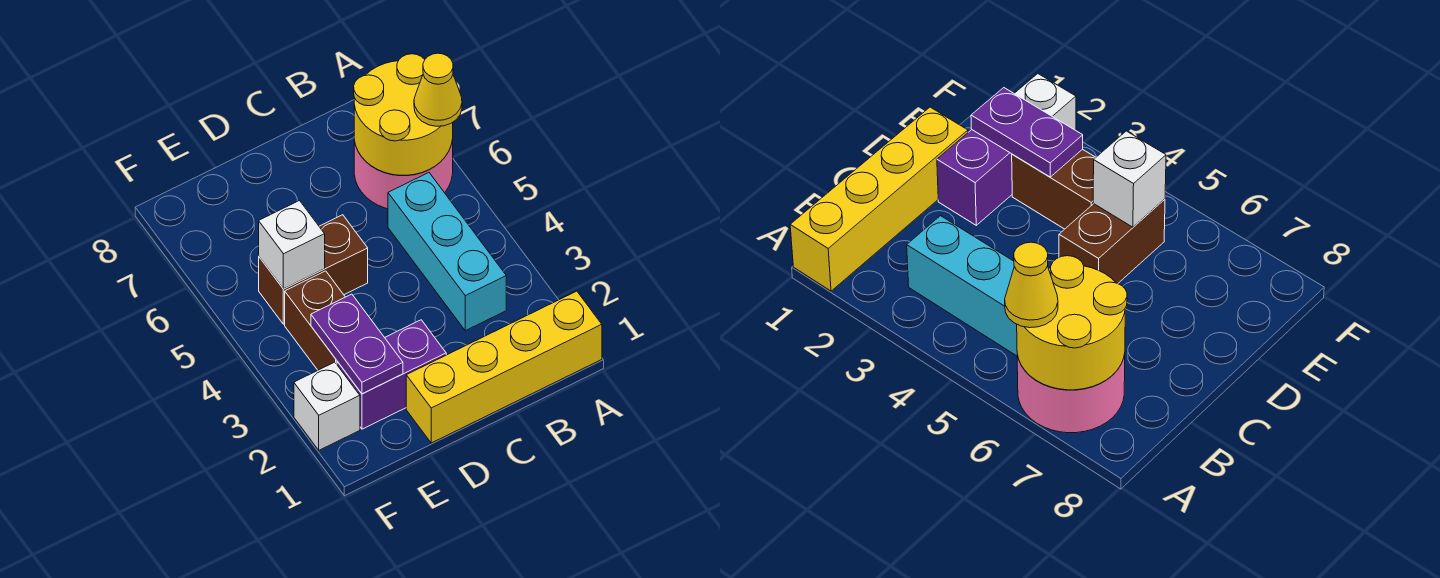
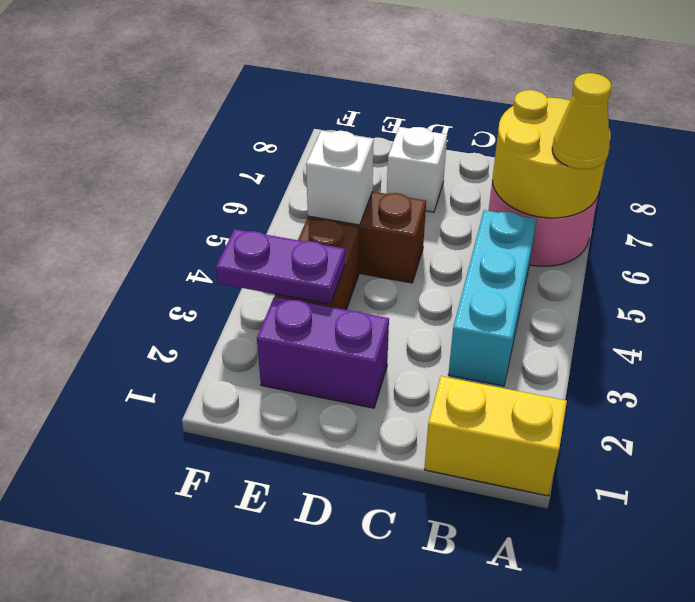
yellow brick A1:D1 level 1 -> yellow brick A1:B1 level 1
purple plate E2:E3 level 2 -> purple plate E3:F3 level 2
white brick F2 level 1 -> white brick D7 level 1

